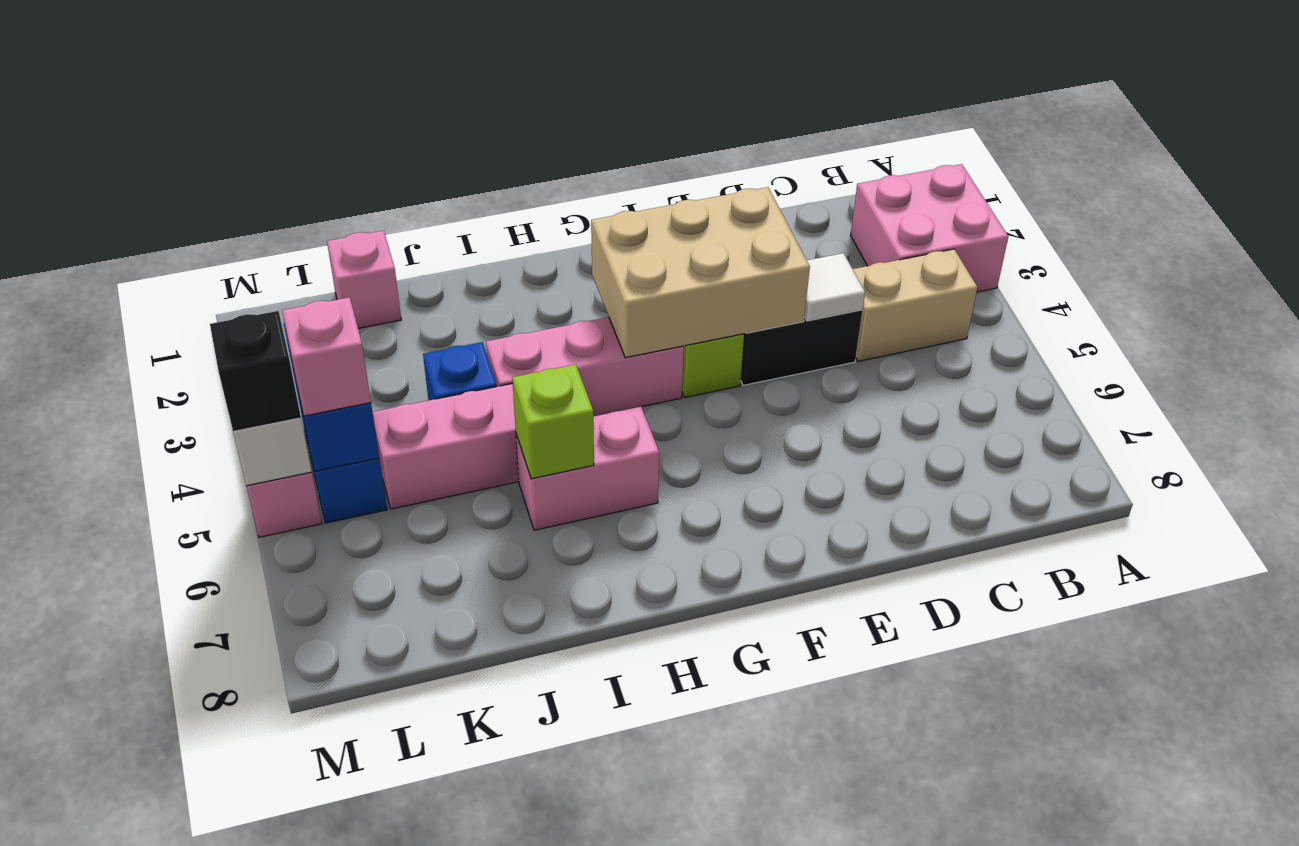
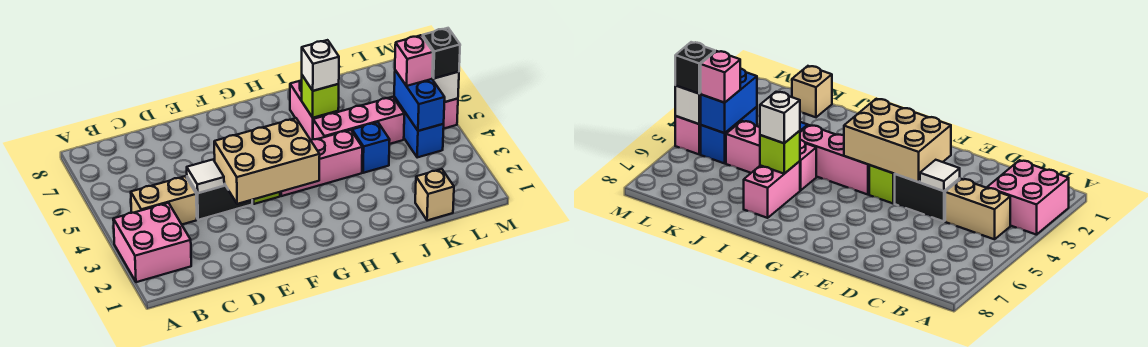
pink brick H6:I6 level 1 -> pink brick I6:I7 level 1
none -> white brick I6 level 3
pink brick K1 level 1 -> tan brick K1 level 1

